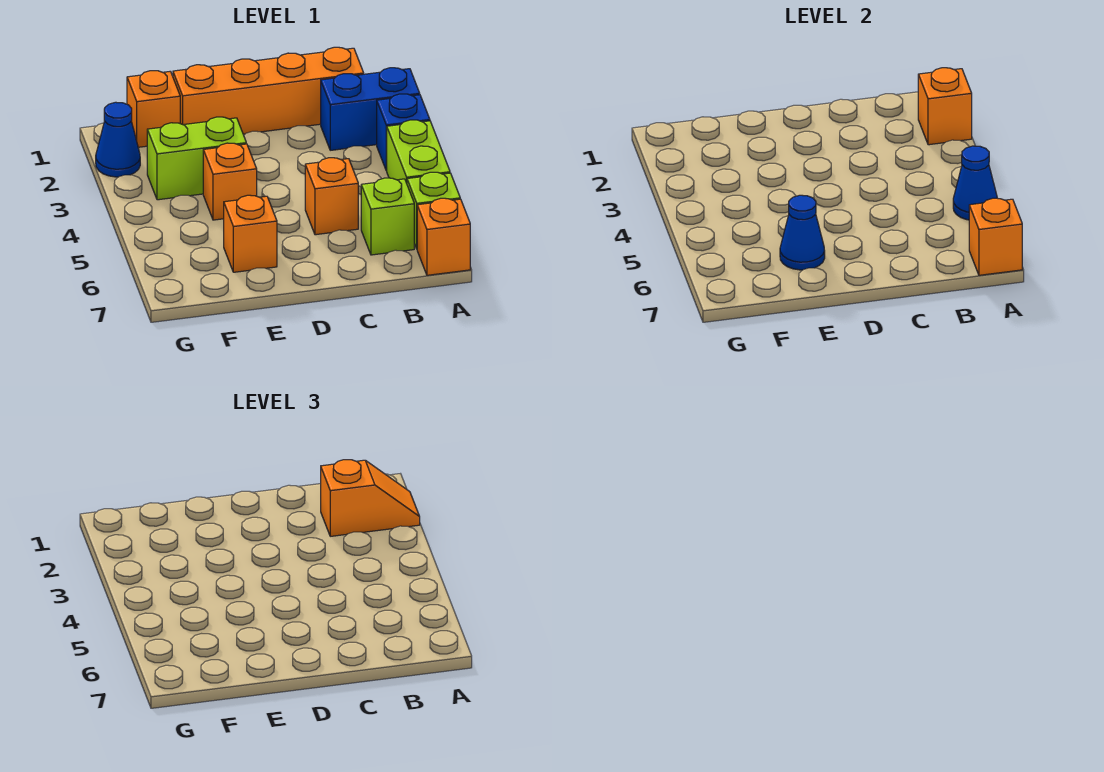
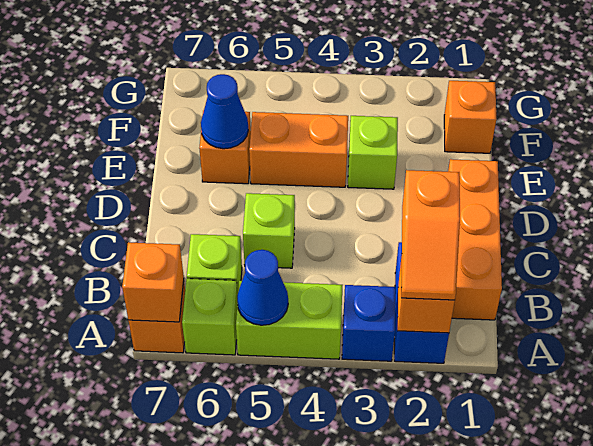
orange brick B1:E1 level 1 -> orange brick B1:D1 level 1
orange brick C5 level 1 -> lime brick C5 level 1
lime brick E3:F3 level 1 -> lime brick E3 level 1
orange brick E4 level 1 -> orange brick E4:E5 level 1
blue cone G2 level 1 -> none

